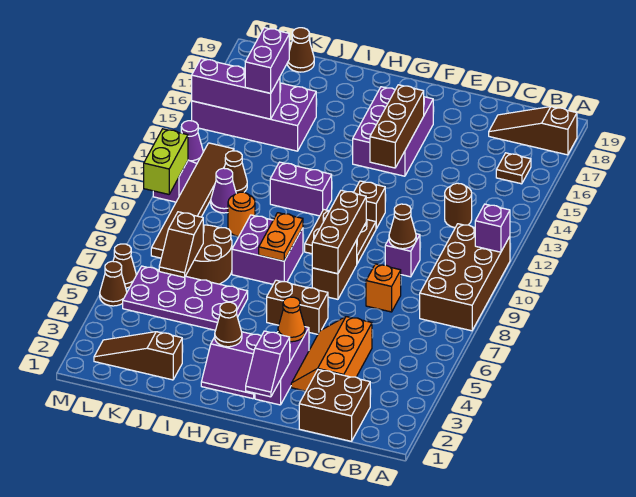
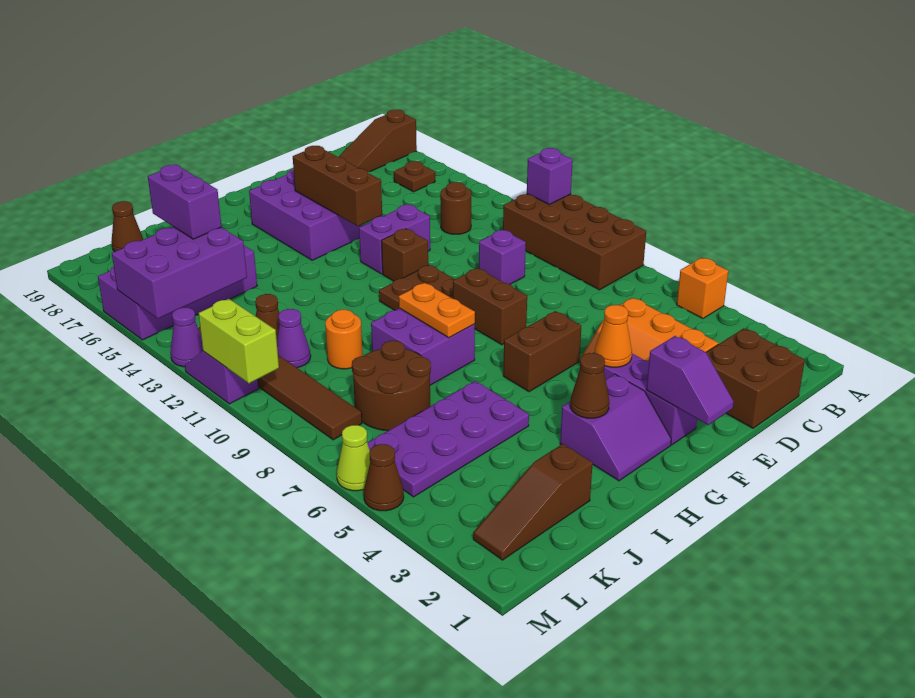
orange brick D8 level 1 -> orange brick A5 level 1
brown cone D10 level 2 -> none
brown brick F8:F10 level 2 -> none
purple brick H12:I12 level 1 -> purple brick E13:F13 level 1
brown slope K6:K7 level 2 top 7 -> none
purple brick K15:M15 level 2 -> purple brick K14:M15 level 2
brown cone M6 level 1 -> lime cone M6 level 1

